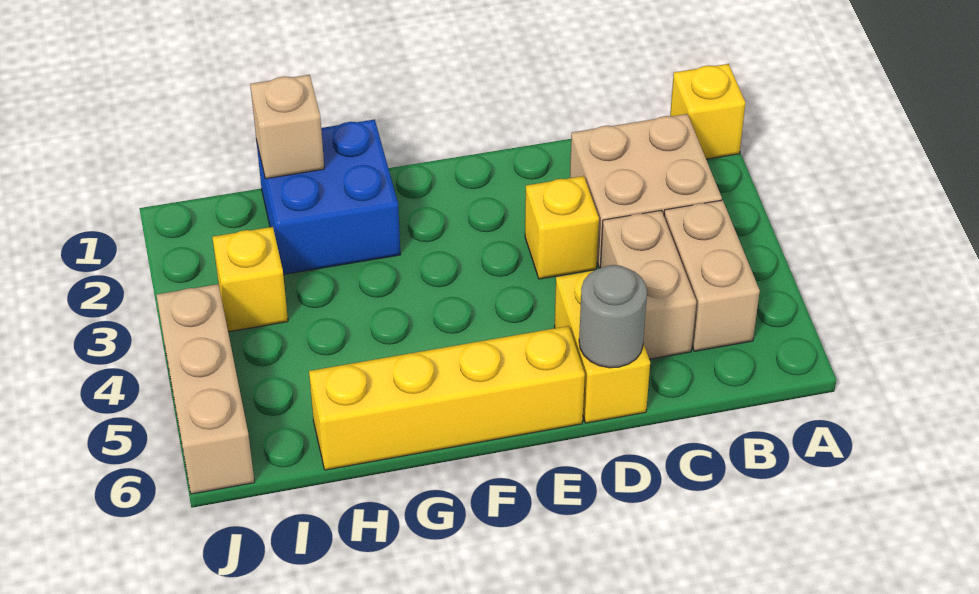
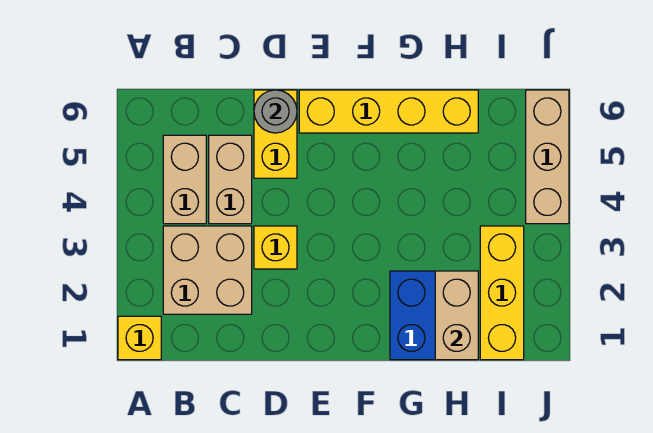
tan brick H1 level 2 -> tan brick H1:H2 level 2
yellow brick I3 level 1 -> yellow brick I1:I3 level 1

